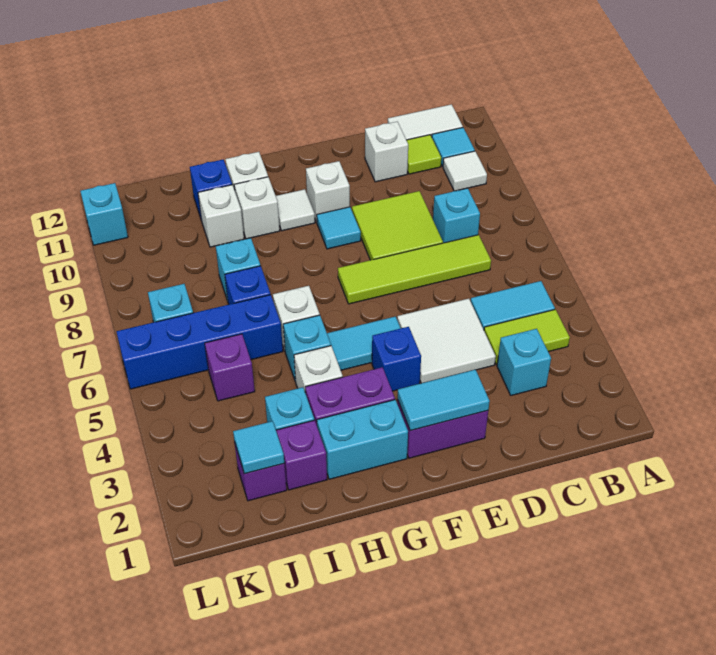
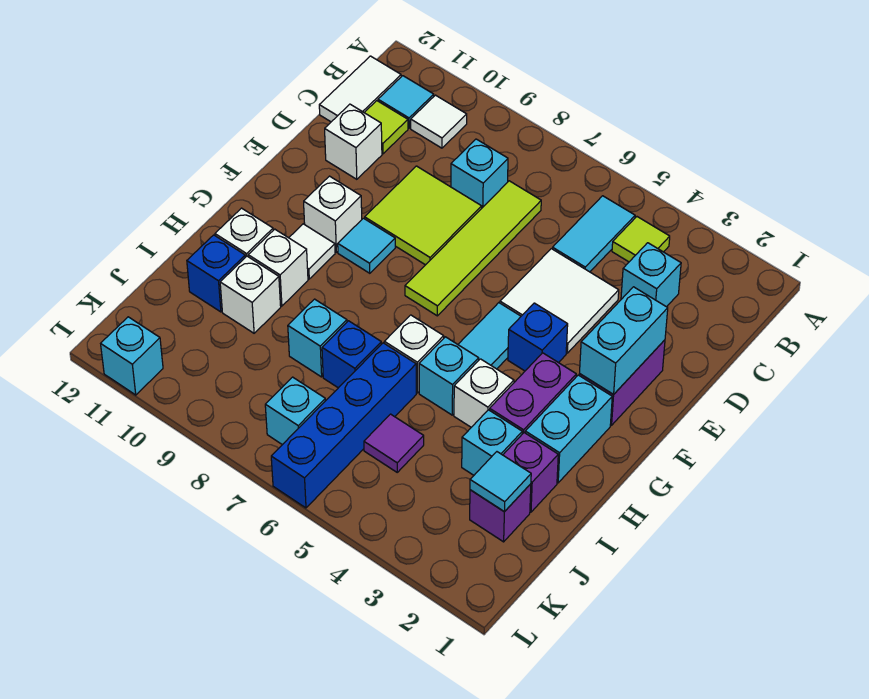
lime tile B4:C4 level 1 -> lime tile B4 level 1
cyan tile E2:F2 level 2 -> cyan brick E2:F2 level 2
purple brick J5 level 1 -> purple tile J5 level 1

